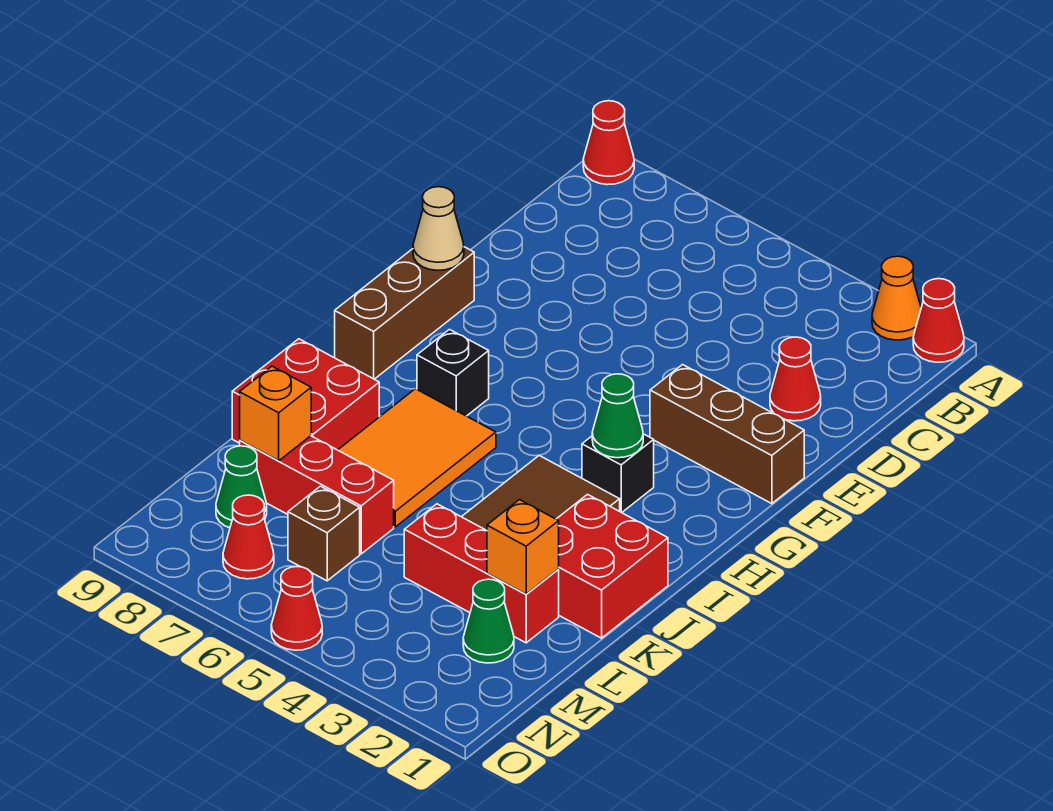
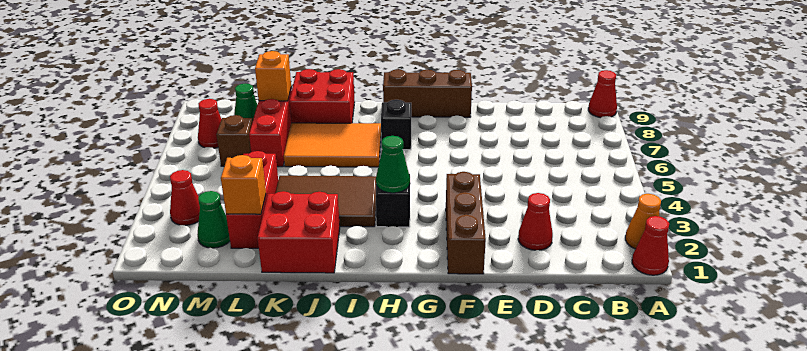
tan cone F9 level 2 -> none
red cone O5 level 1 -> red cone N3 level 1

